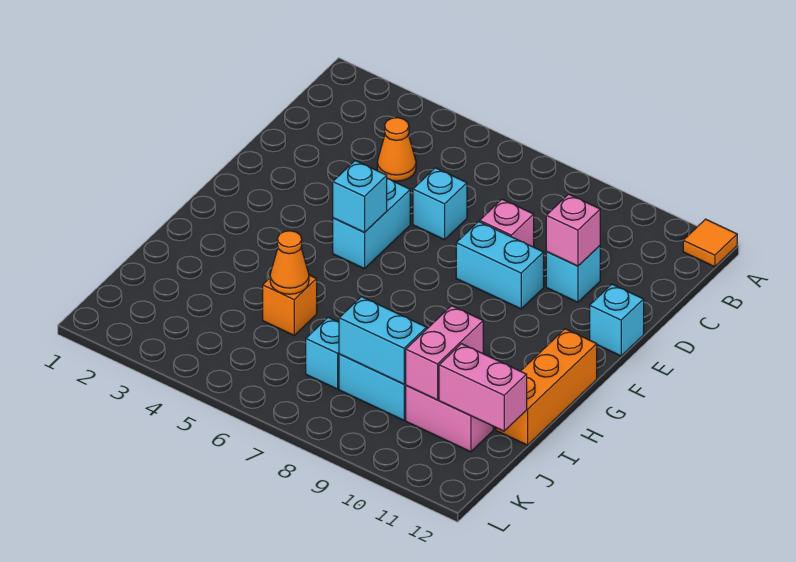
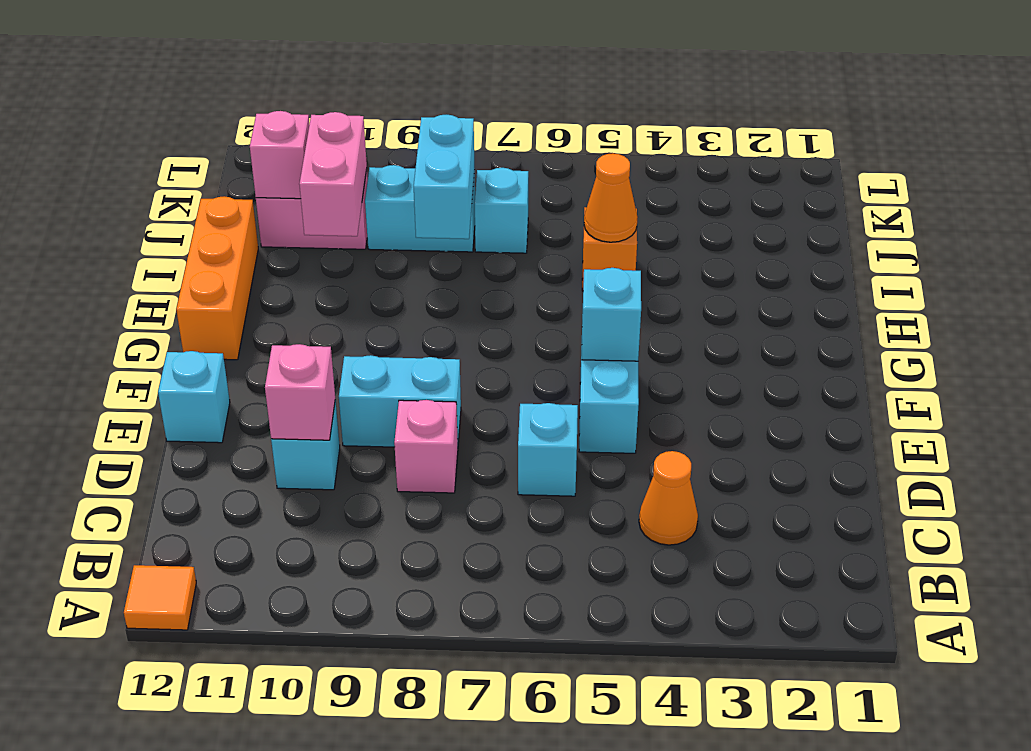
cyan brick J8:J9 level 2 -> cyan brick I8:J8 level 2
pink brick J11:J12 level 2 -> pink brick J11 level 2

